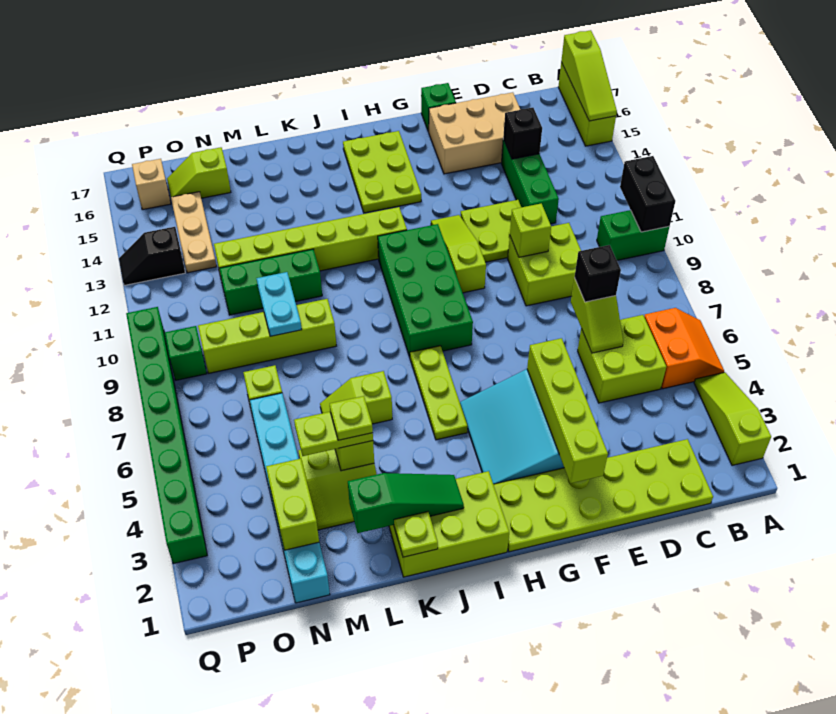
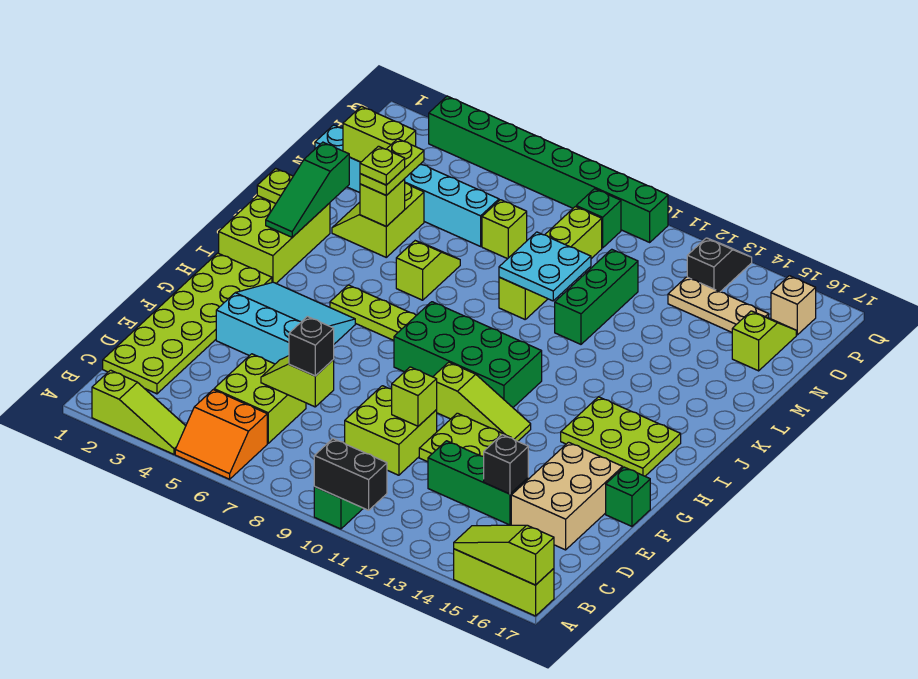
lime brick F2:F5 level 2 -> none
lime brick I12:N12 level 1 -> none
cyan plate M9:M10 level 2 -> cyan plate L9:M10 level 2

